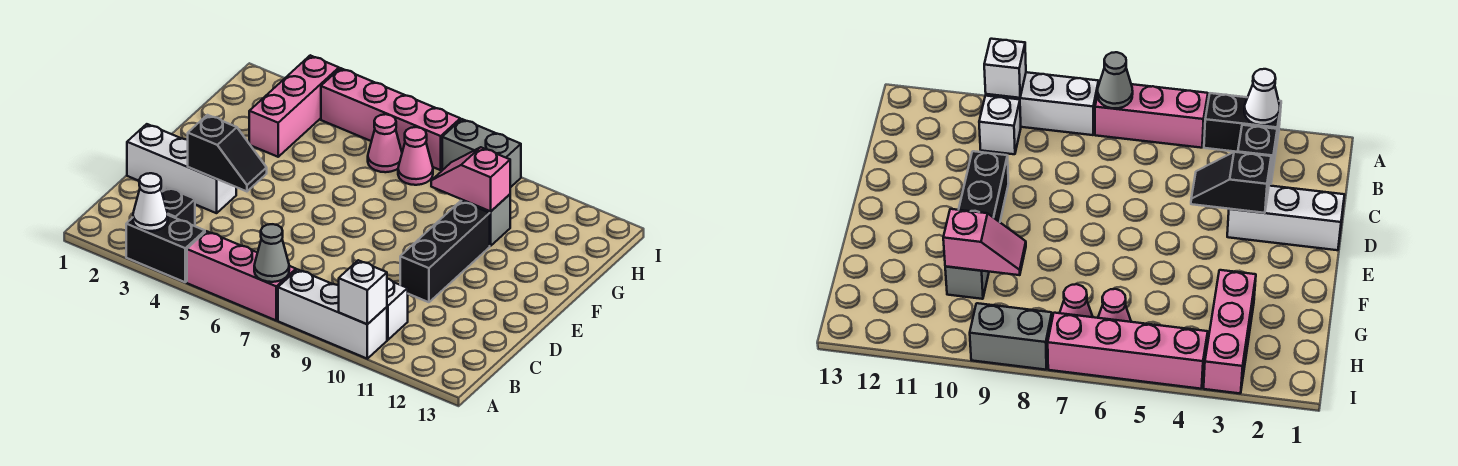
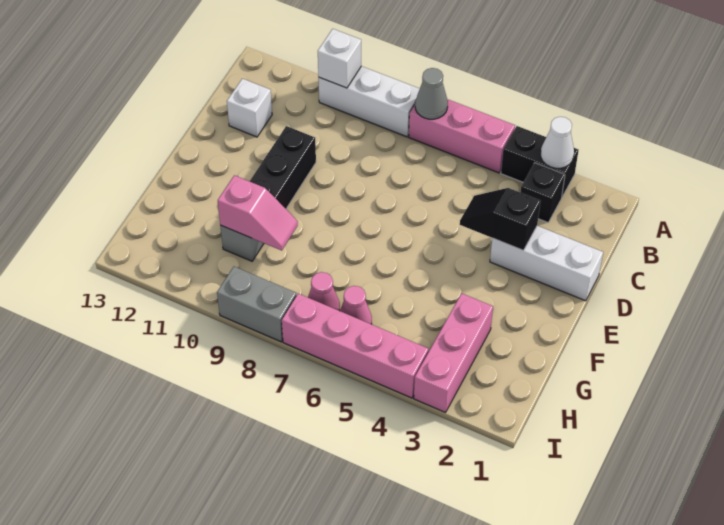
white brick B10 level 1 -> white brick C12 level 1

